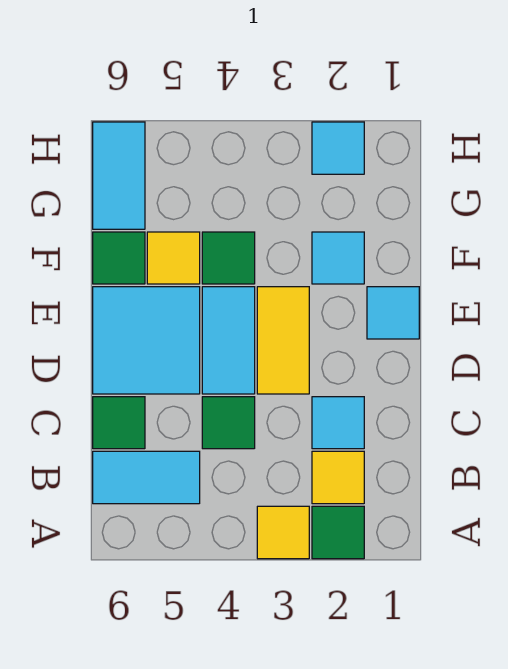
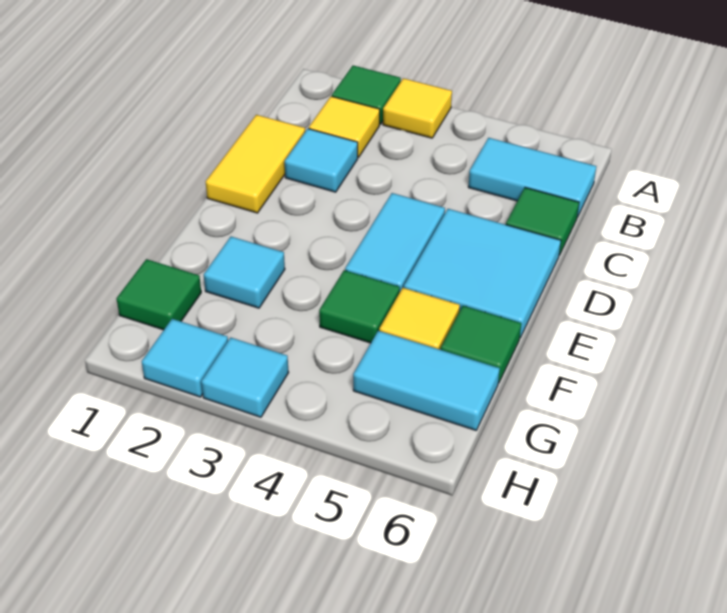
green tile C4 level 1 -> green tile G1 level 1
yellow tile D3:E3 level 1 -> yellow tile C1:D1 level 1
cyan tile E1 level 1 -> cyan tile H3 level 1
cyan tile G6:H6 level 1 -> cyan tile G5:G6 level 1

